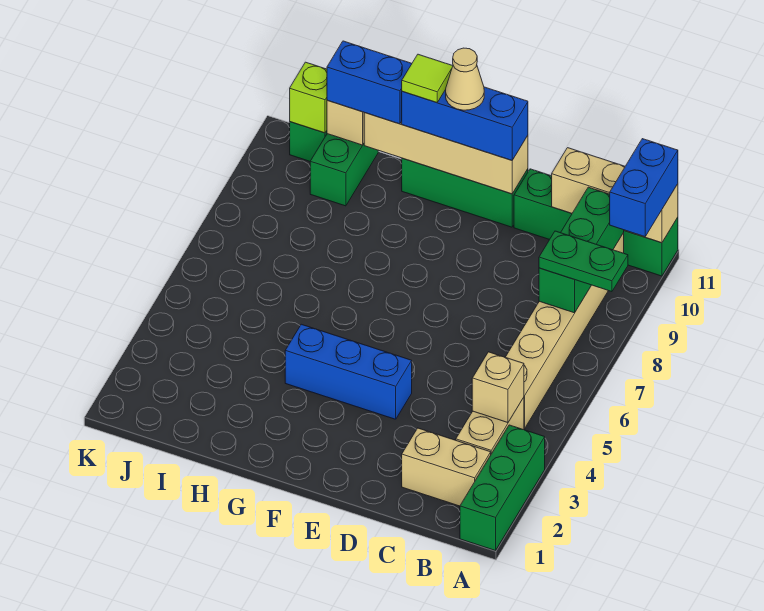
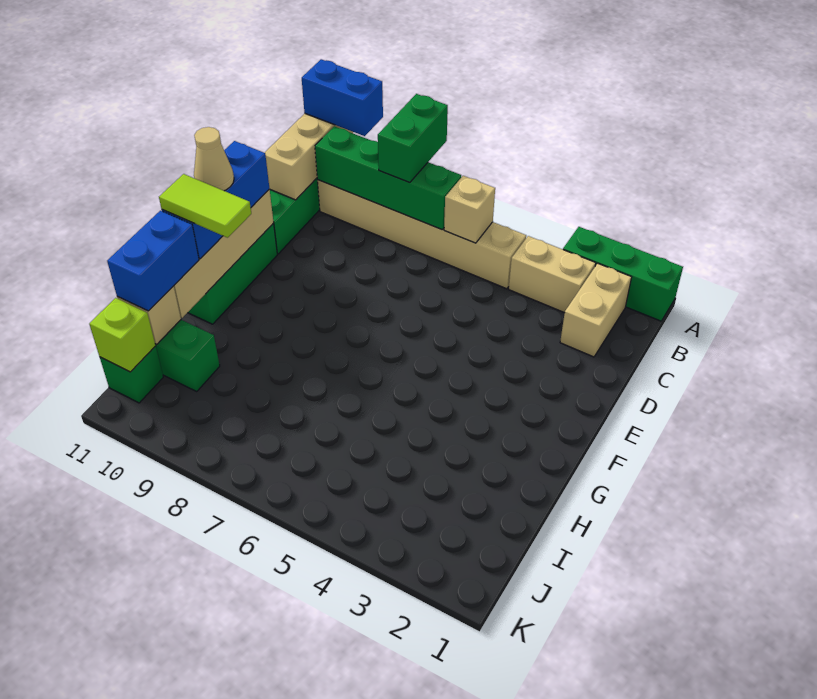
green plate A8:B8 level 3 -> green brick A8:B8 level 3
tan brick B4 level 2 -> tan brick B6 level 2
green brick B8:B10 level 2 -> green brick B7:B10 level 2
blue brick E4:G4 level 1 -> none
lime tile G11 level 4 -> lime tile G10:G11 level 4

